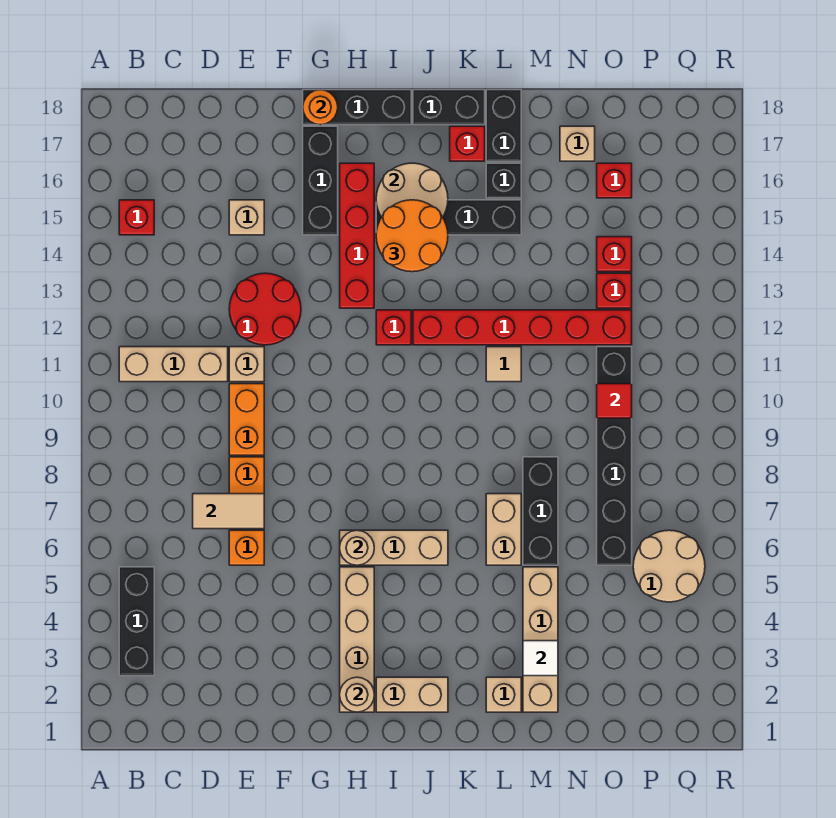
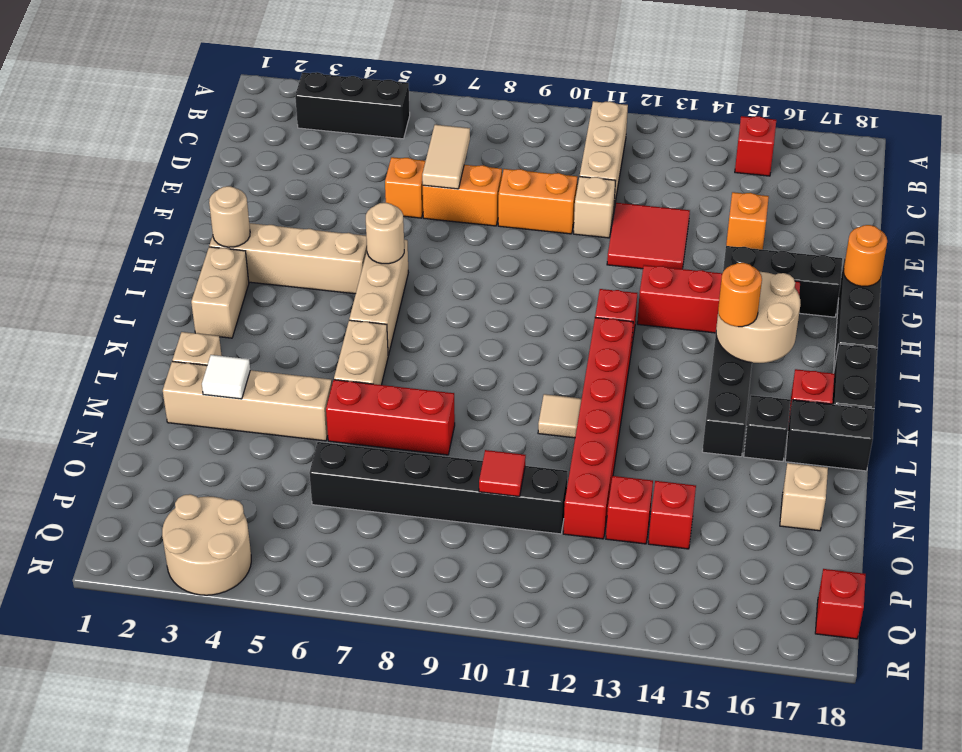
red round brick E12:F13 level 1 -> red tile E12:F13 level 1
tan brick E15 level 1 -> orange brick E15 level 1
orange round brick I14:J15 level 3 -> orange round brick J15 level 3
tan brick L6:L7 level 1 -> tan brick K6:L6 level 1
black brick M6:M8 level 1 -> red brick M6:M8 level 1
red brick O16 level 1 -> red brick Q18 level 1
tan round brick P5:Q6 level 1 -> tan round brick Q3:R4 level 1

